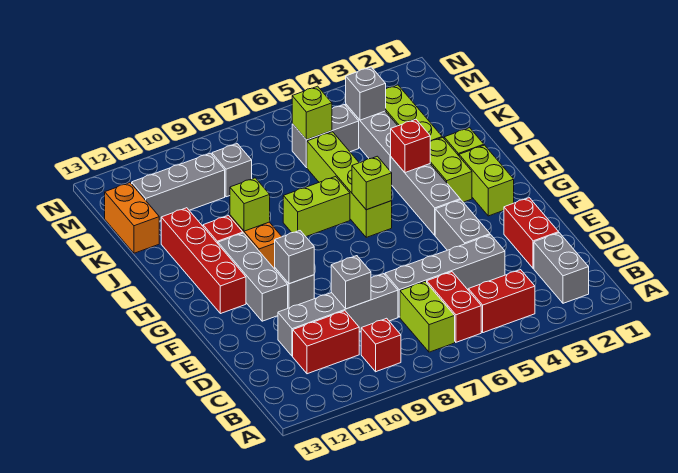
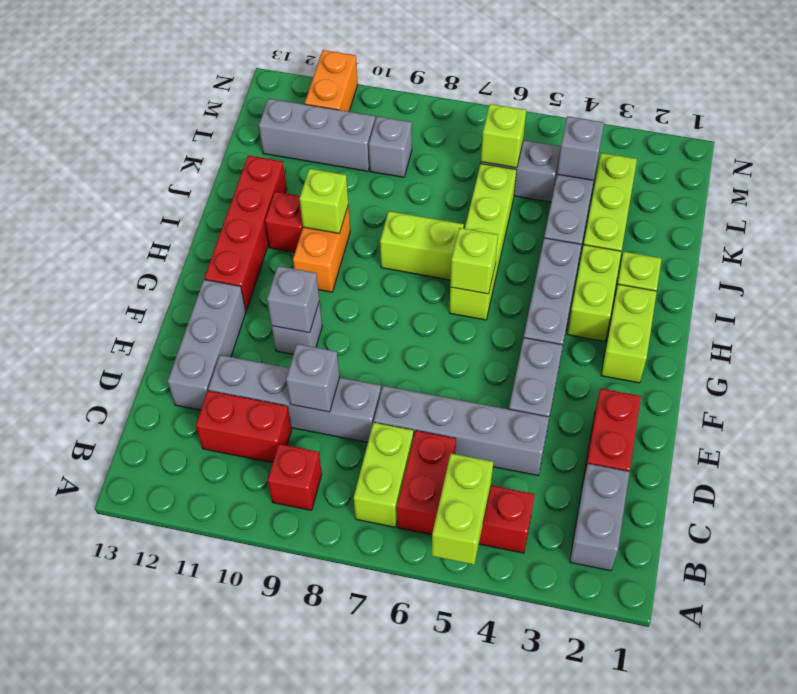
none -> lime brick A5:B5 level 2
grey brick F11:H11 level 1 -> grey brick D12:F12 level 1
red brick I4 level 2 -> none
orange brick K13:L13 level 1 -> orange brick M11:N11 level 1

